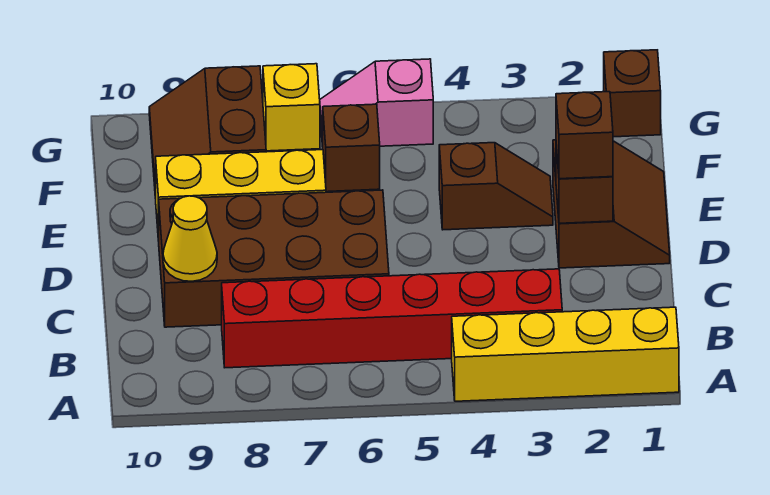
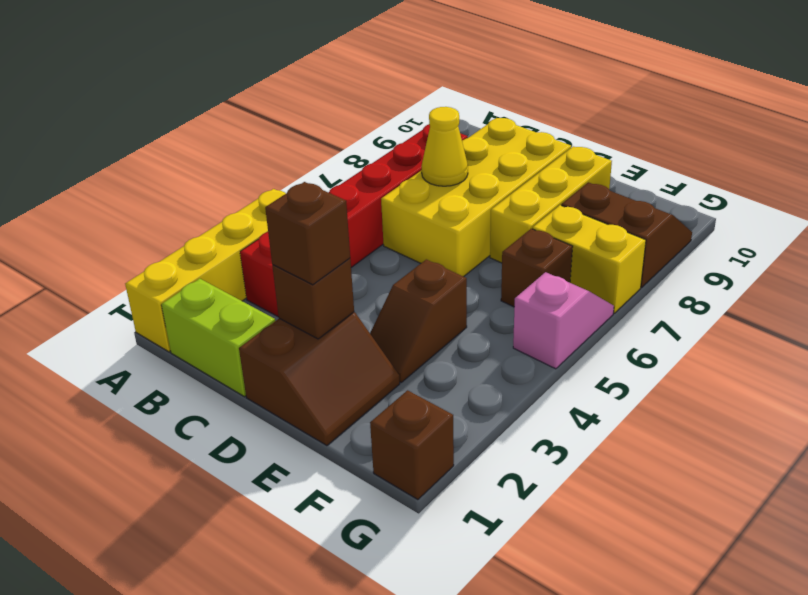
none -> lime brick B1:C1 level 1
brown brick C6:D9 level 1 -> yellow brick C6:D9 level 1
yellow cone C9 level 2 -> yellow cone C7 level 2
brown slope D1:E2 level 1 top 2 -> brown slope D1:E2 level 1 top D
yellow brick G7 level 1 -> yellow brick F7:G7 level 1

